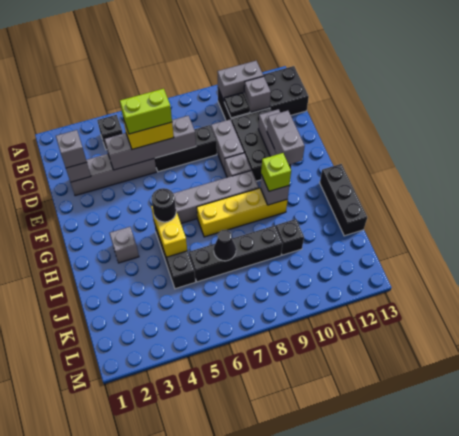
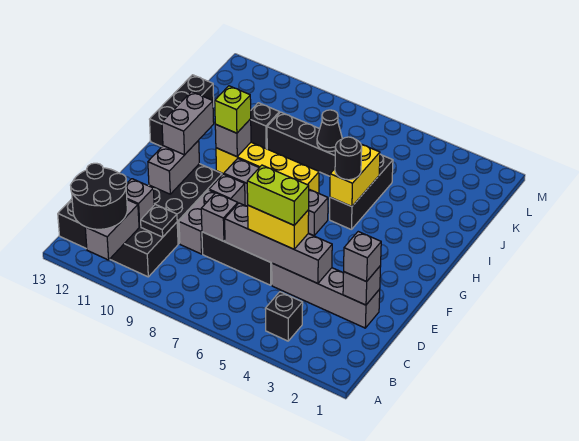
none -> black round brick A11:B12 level 3
grey brick B10:B11 level 2 -> grey brick A11:B11 level 2
grey brick H3 level 1 -> grey brick D8 level 2

